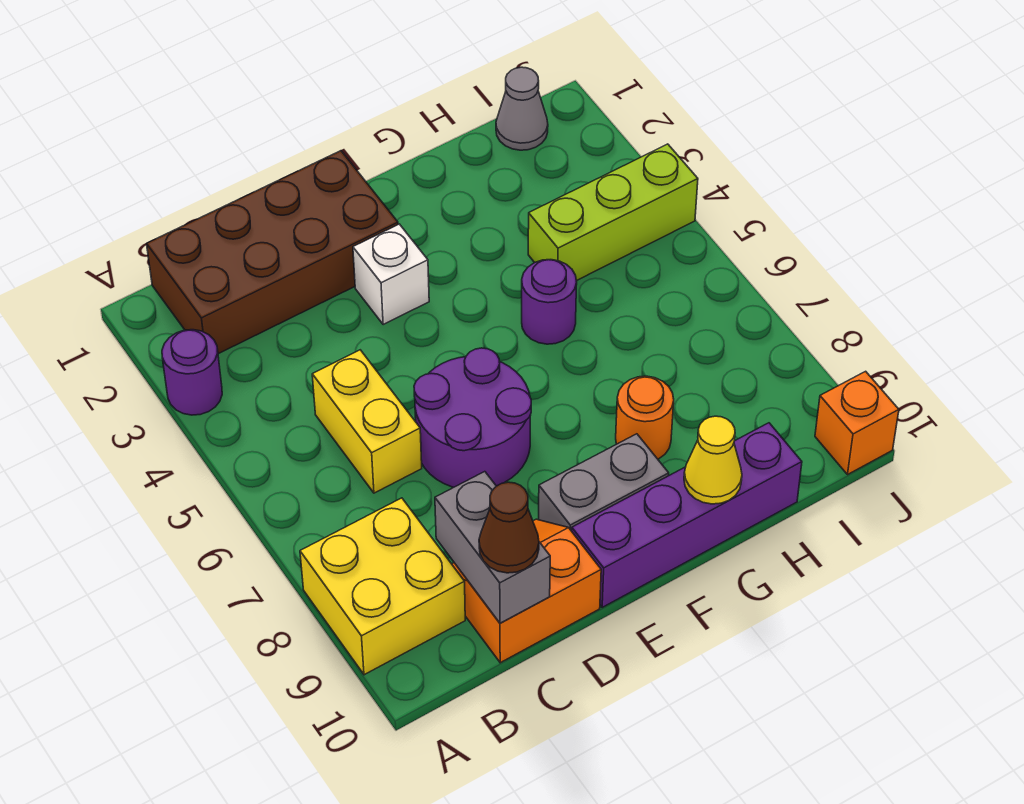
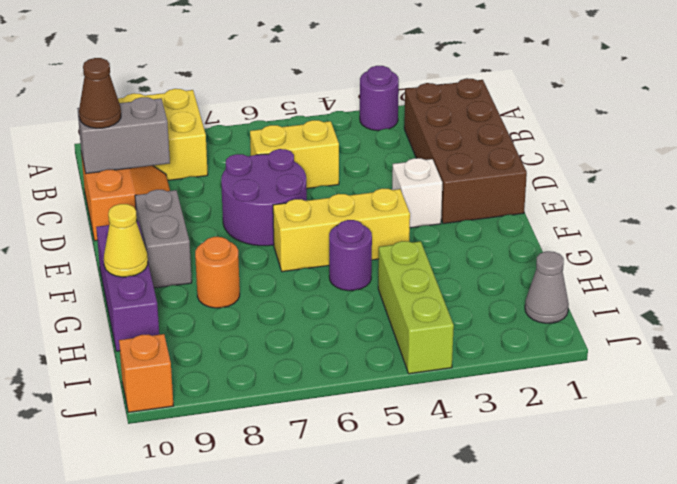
purple brick E10:H10 level 1 -> purple brick F10:H10 level 1
none -> yellow brick F4:F6 level 1

